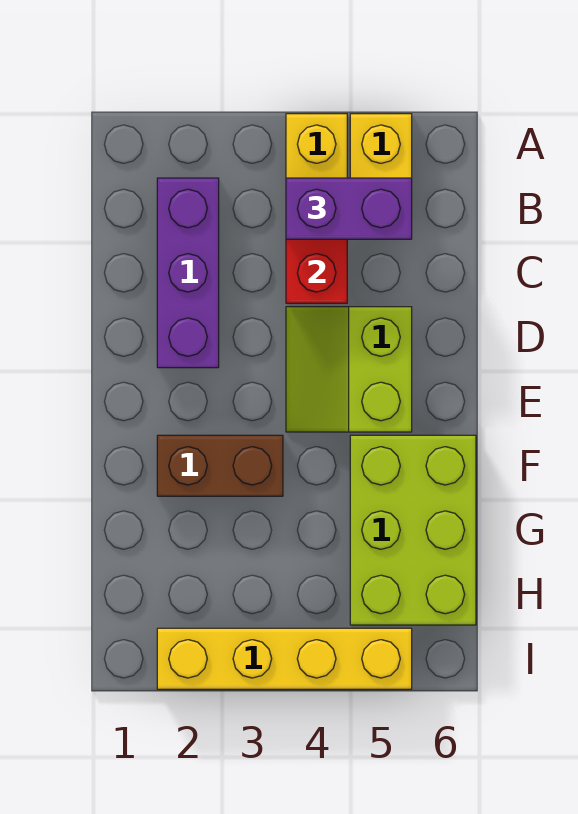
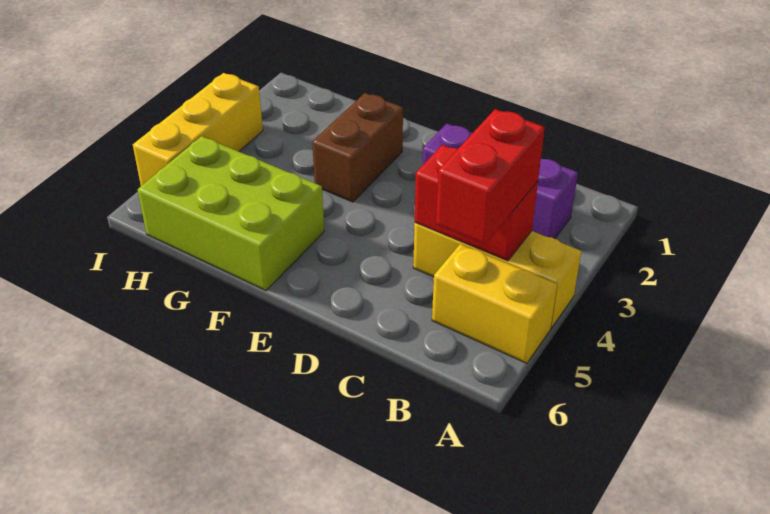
purple brick B4:B5 level 3 -> red brick B4:B5 level 3
lime slope D4:E5 level 1 top 5 -> none
yellow brick I2:I5 level 1 -> yellow brick I3:I5 level 1

